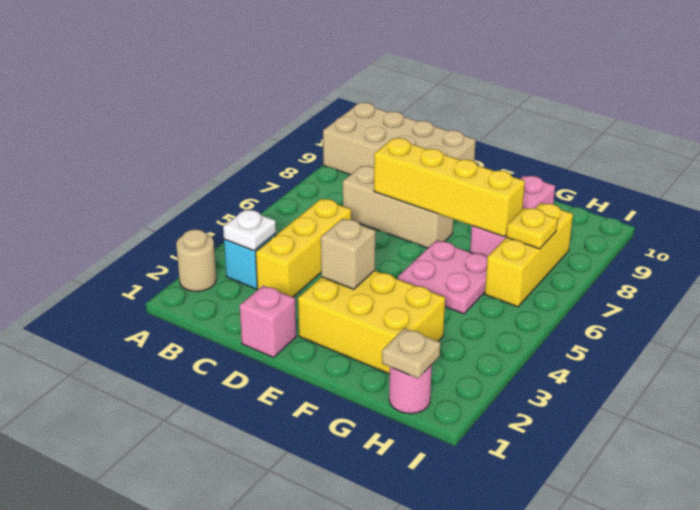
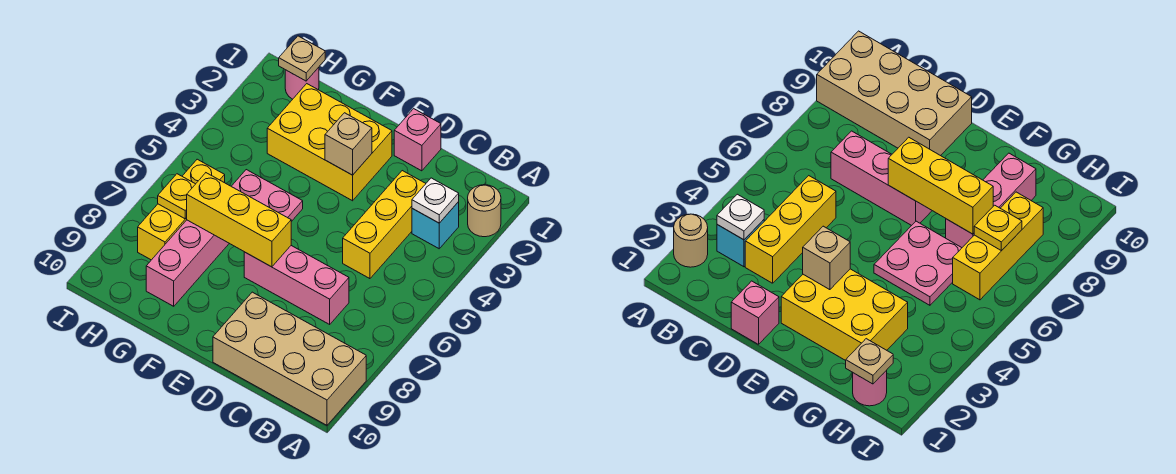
tan brick C7:E7 level 1 -> pink brick C7:E7 level 1
yellow brick D7:G7 level 2 -> yellow brick E7:G7 level 2

